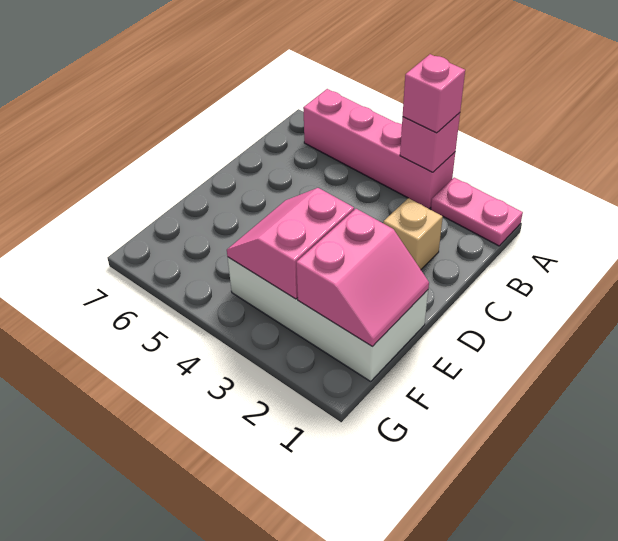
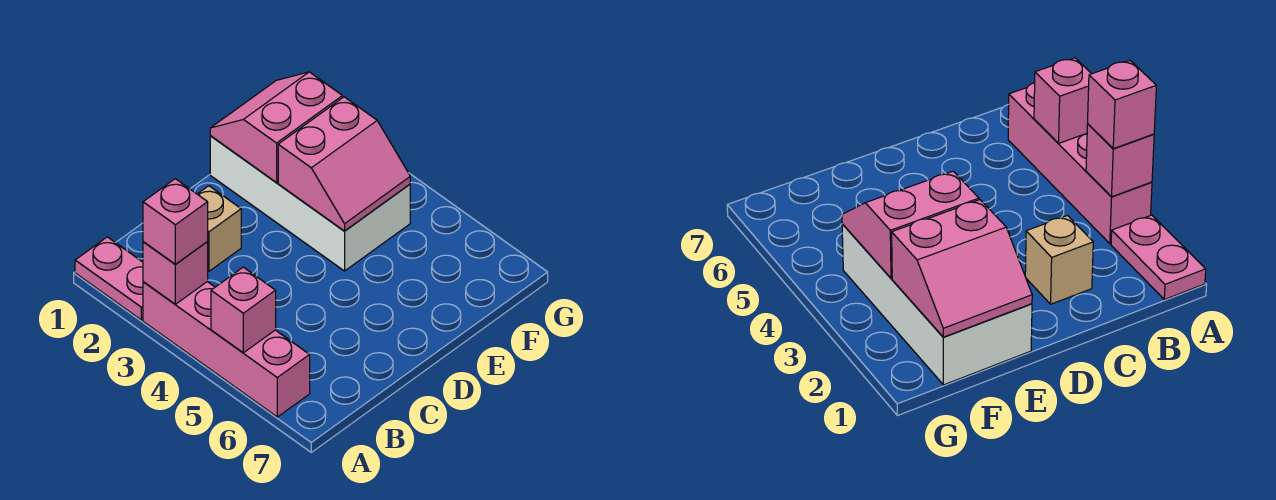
none -> pink brick A5 level 2

